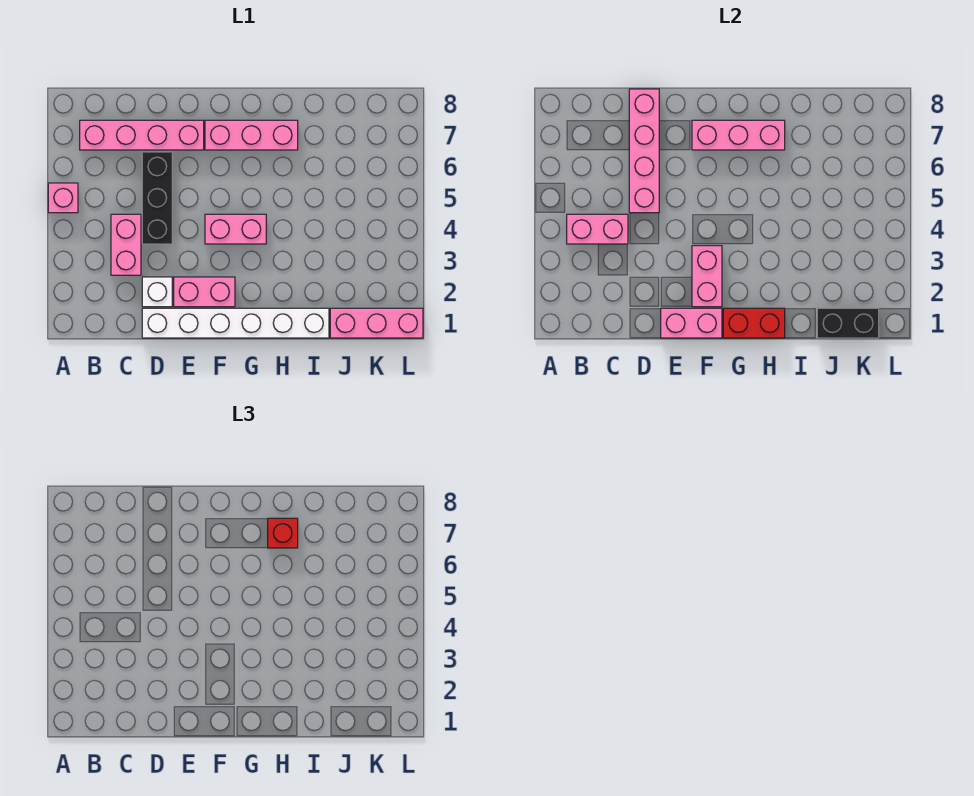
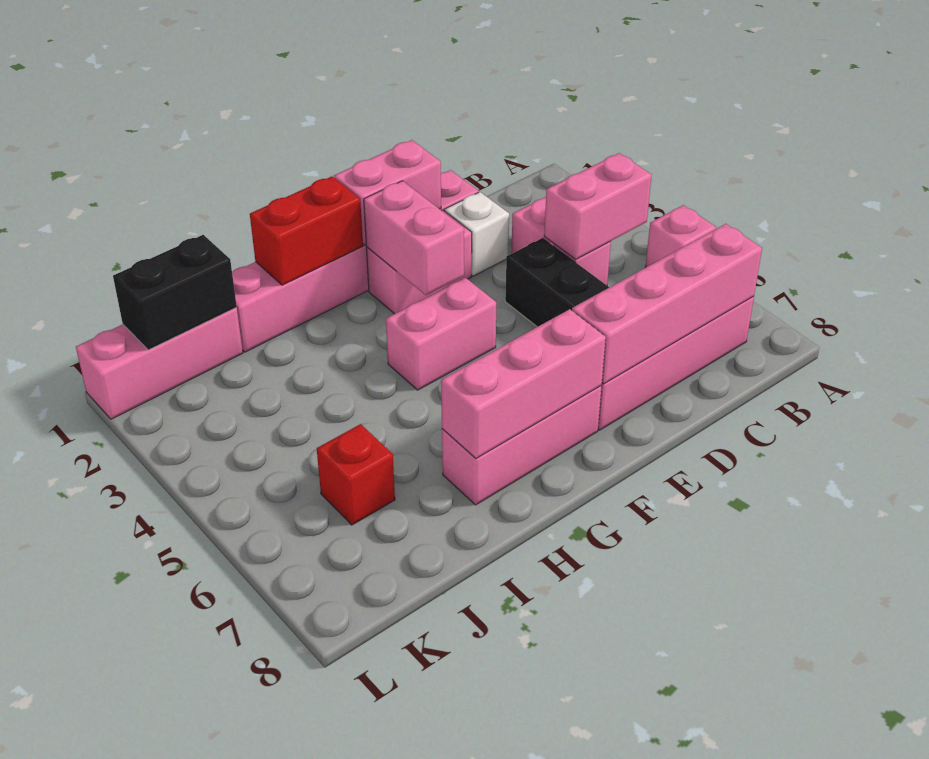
white brick D1:I1 level 1 -> pink brick D1:I1 level 1
pink brick D5:D8 level 2 -> pink brick B7:E7 level 2
red brick H7 level 3 -> red brick J6 level 1

